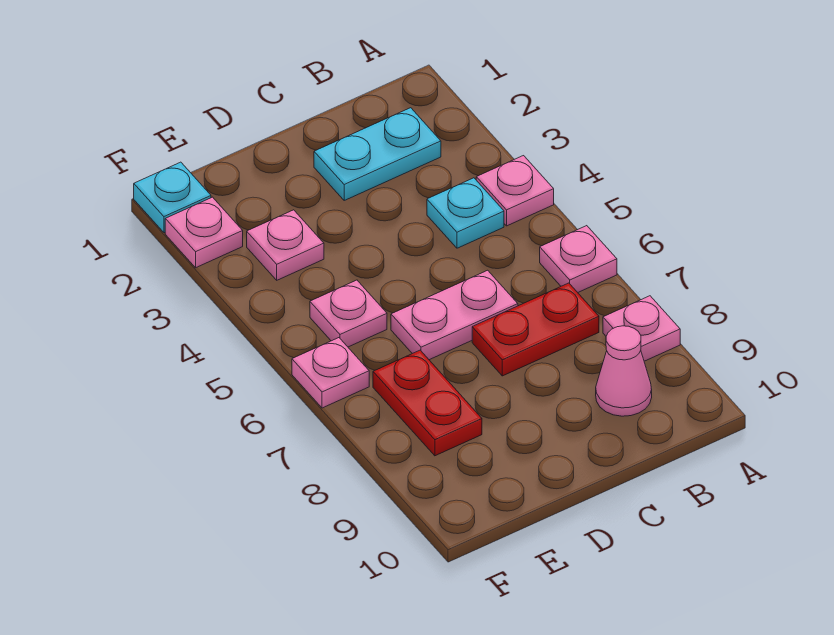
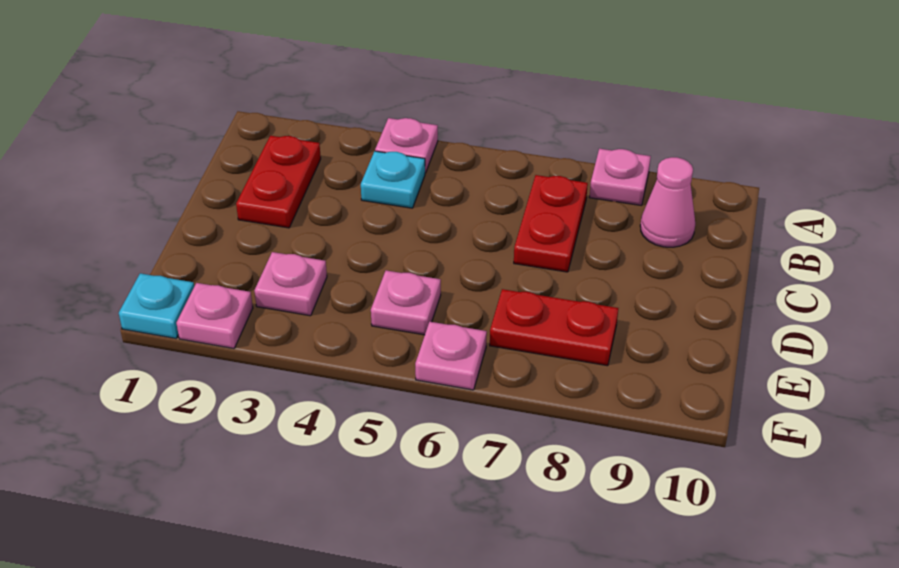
pink plate A6 level 1 -> none
cyan plate B2:C2 level 1 -> red plate B2:C2 level 1
pink plate C6:D6 level 1 -> none

